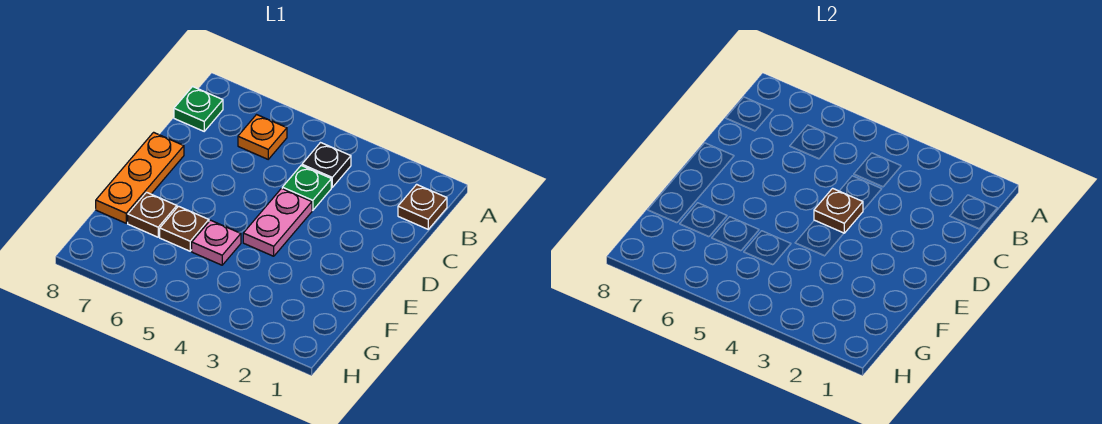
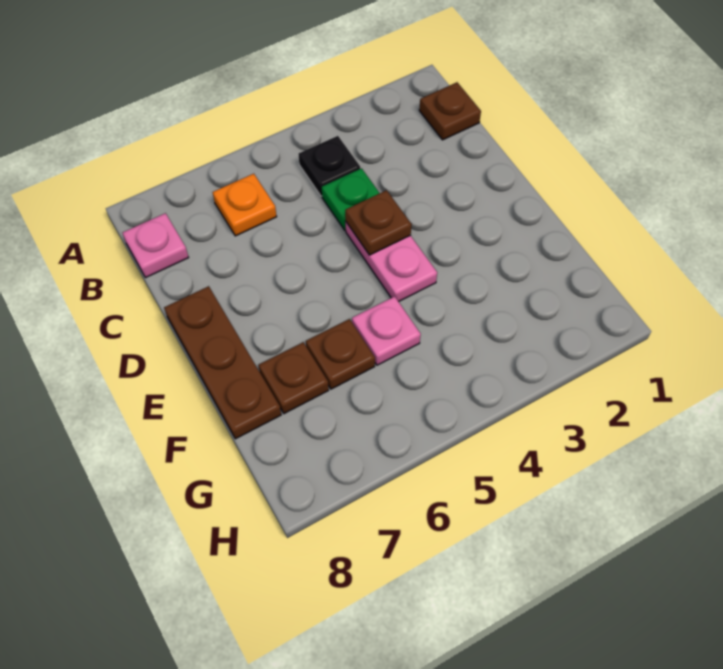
green plate B8 level 1 -> pink plate B8 level 1
orange plate D8:F8 level 1 -> brown plate D8:F8 level 1

